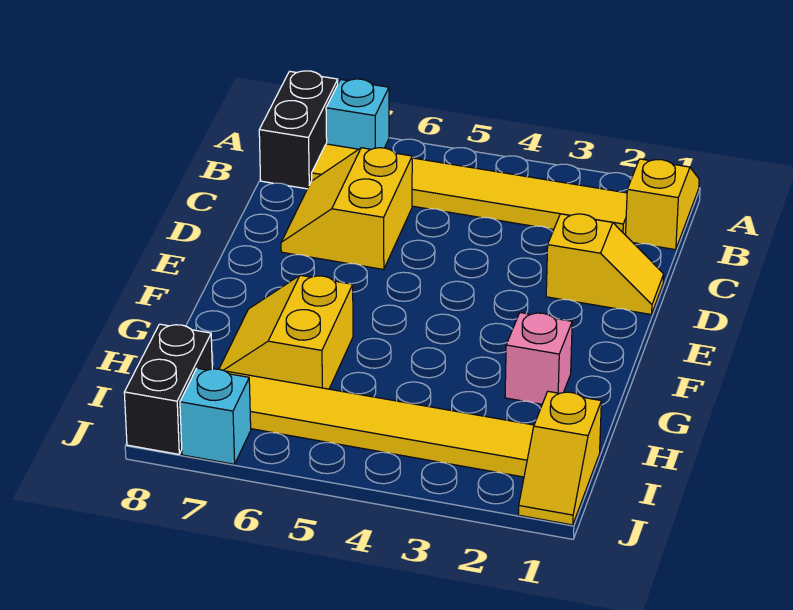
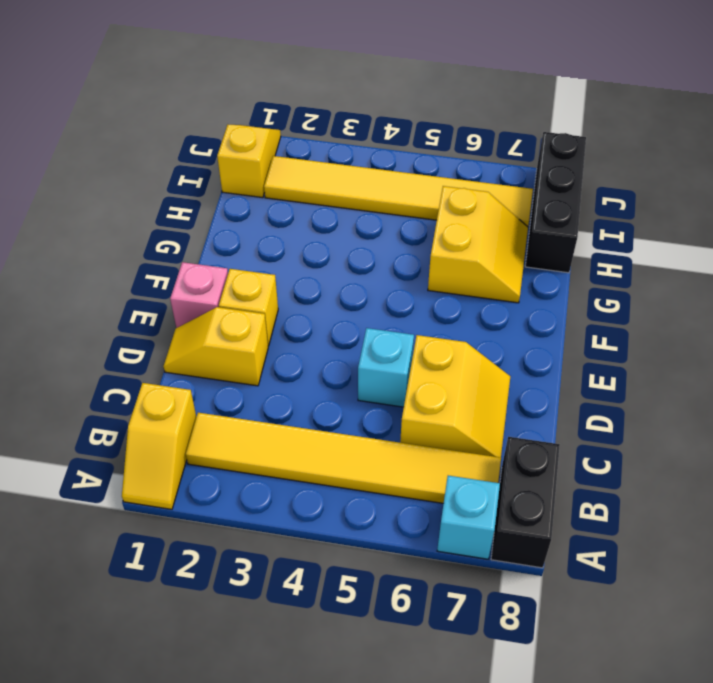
none -> yellow brick E2 level 1
pink brick G2 level 1 -> pink brick E1 level 1
black brick I8:J8 level 1 -> black brick H8:J8 level 1
cyan brick J7 level 1 -> cyan brick D5 level 1

